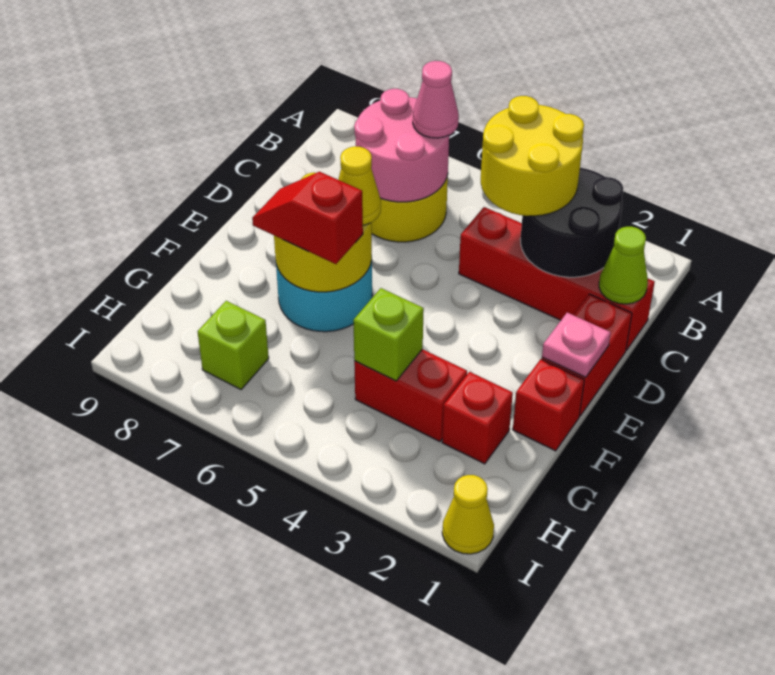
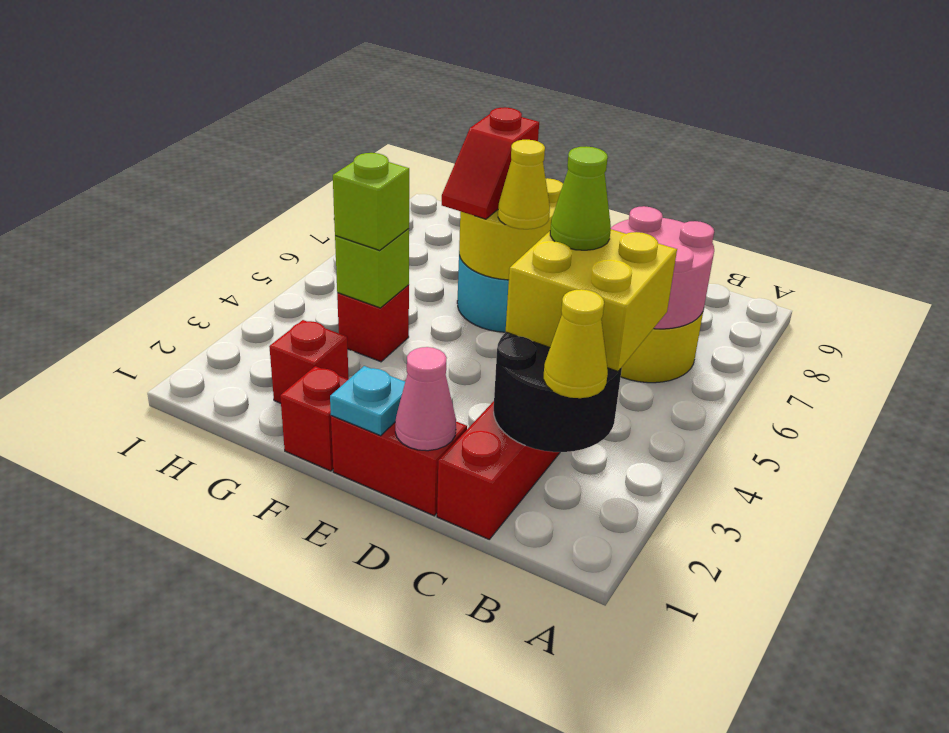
yellow round brick B3:C4 level 3 -> yellow brick B3:C4 level 3
pink cone B6 level 3 -> pink cone D1 level 2
lime cone C1 level 2 -> lime cone C4 level 4
pink plate E1 level 2 -> cyan plate E1 level 2
red slope F6:F7 level 3 top 6 -> red slope F6:F7 level 3 top 7
red brick G3:G4 level 1 -> red brick G4 level 1
lime brick H7 level 1 -> lime brick G4 level 3
yellow cone I1 level 1 -> yellow cone B2 level 3

